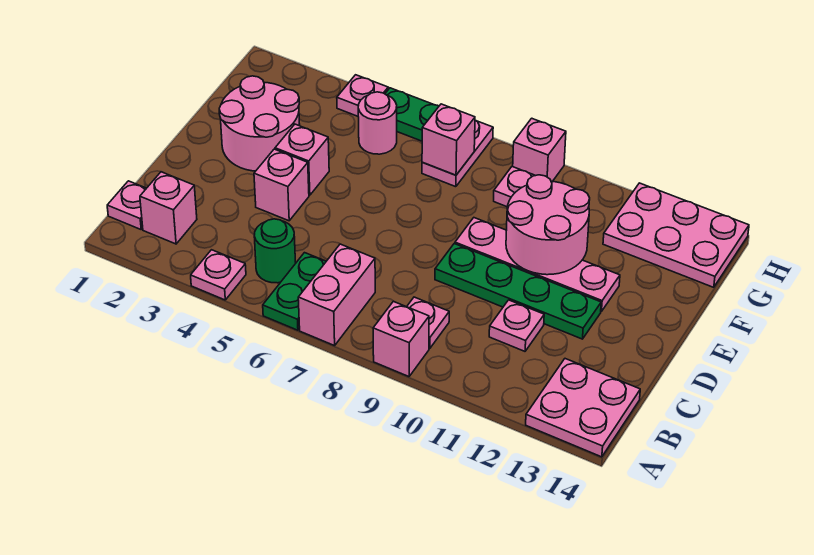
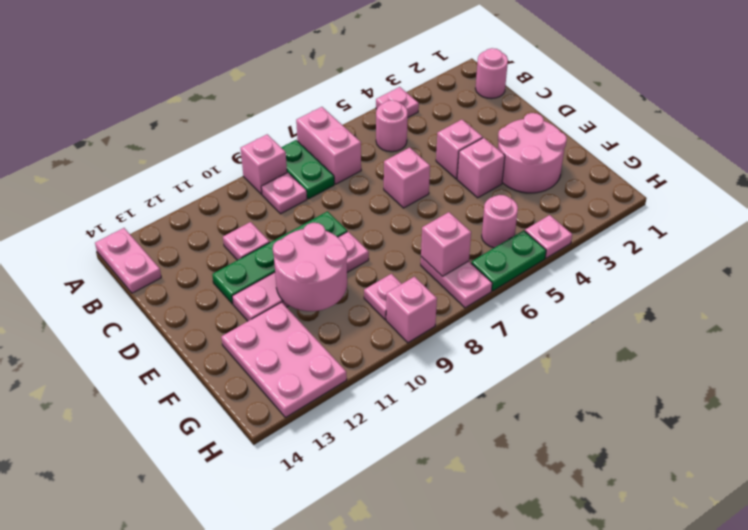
green plate A6:B6 level 1 -> green plate A8:B8 level 1
pink plate A13:B14 level 1 -> pink plate A14:B14 level 1
pink plate B1 level 1 -> pink round brick B1 level 1
pink brick B2 level 1 -> pink brick D6 level 1
green round brick B5 level 1 -> pink round brick B5 level 1
pink plate G12:H14 level 1 -> pink plate F12:H13 level 1

